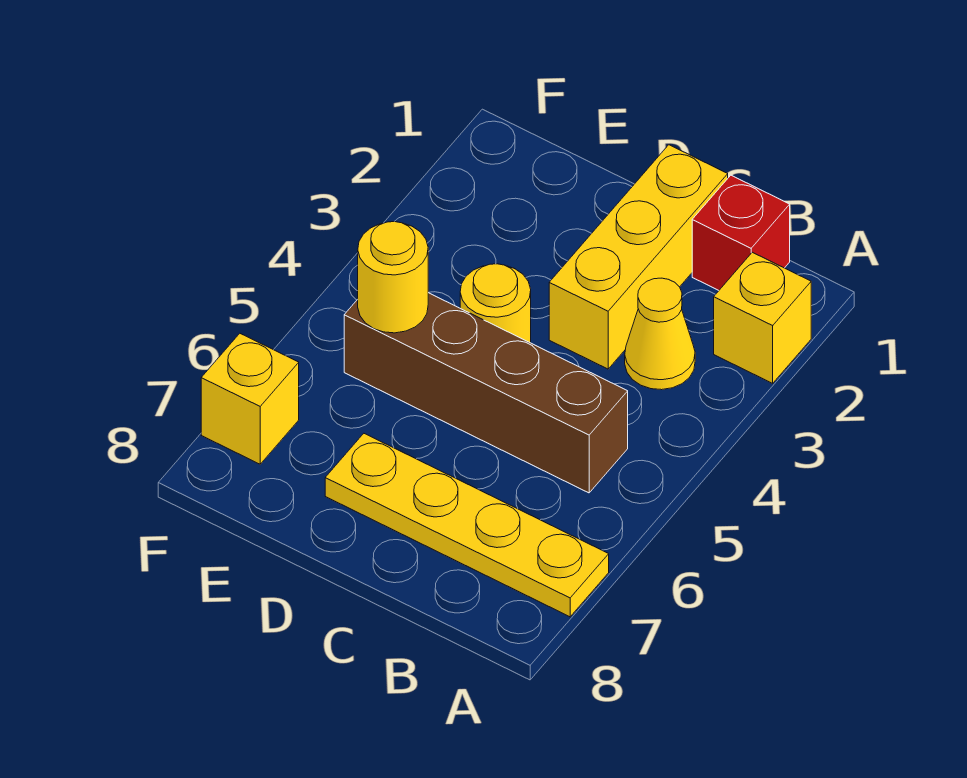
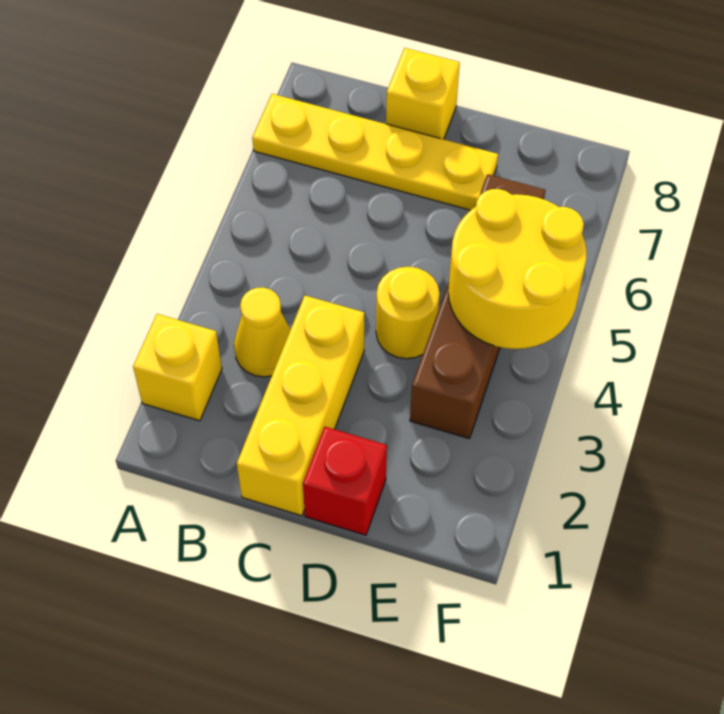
red brick B1 level 1 -> red brick D1 level 1
brown brick B5:E5 level 1 -> brown brick E3:E6 level 1
yellow round brick E5 level 2 -> yellow round brick E4:F5 level 2
yellow brick F7 level 1 -> yellow brick C8 level 1

